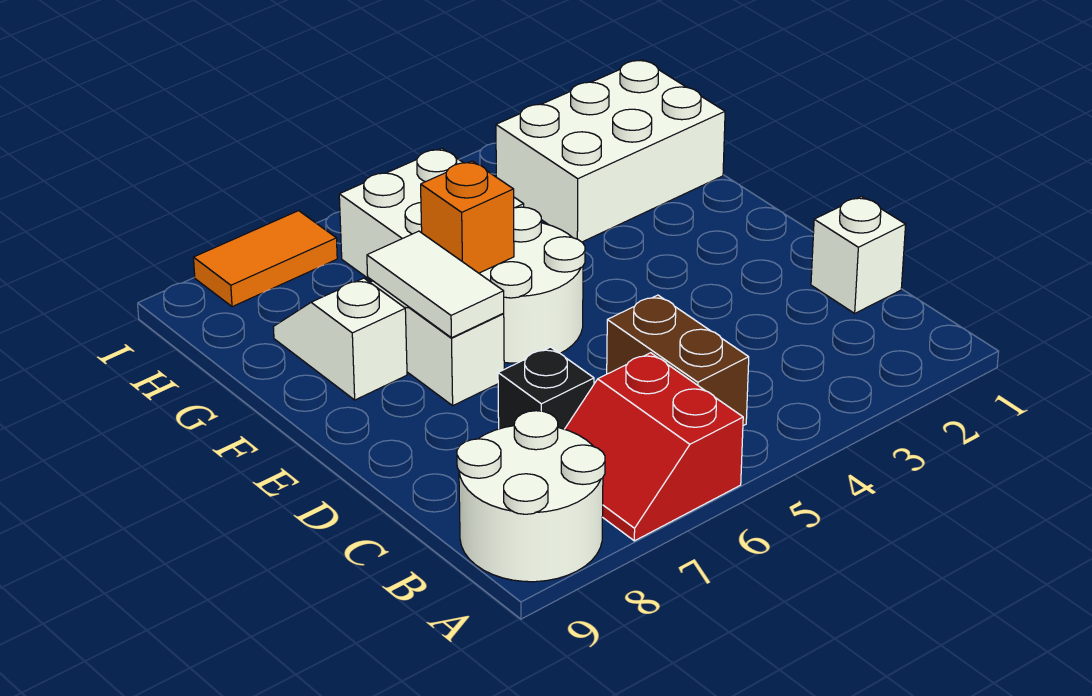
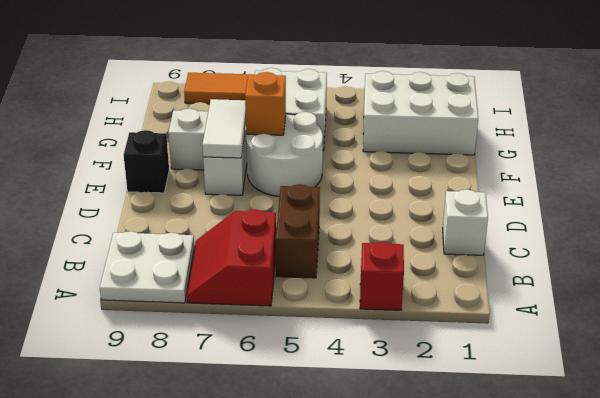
none -> red brick A3 level 1
white round brick A8:B9 level 1 -> white plate A8:B9 level 1
black brick C7 level 1 -> black brick E9 level 1

